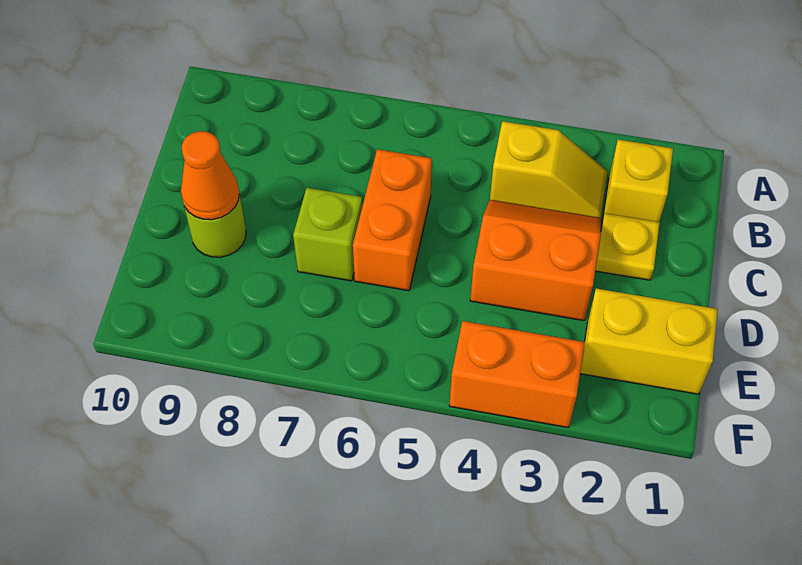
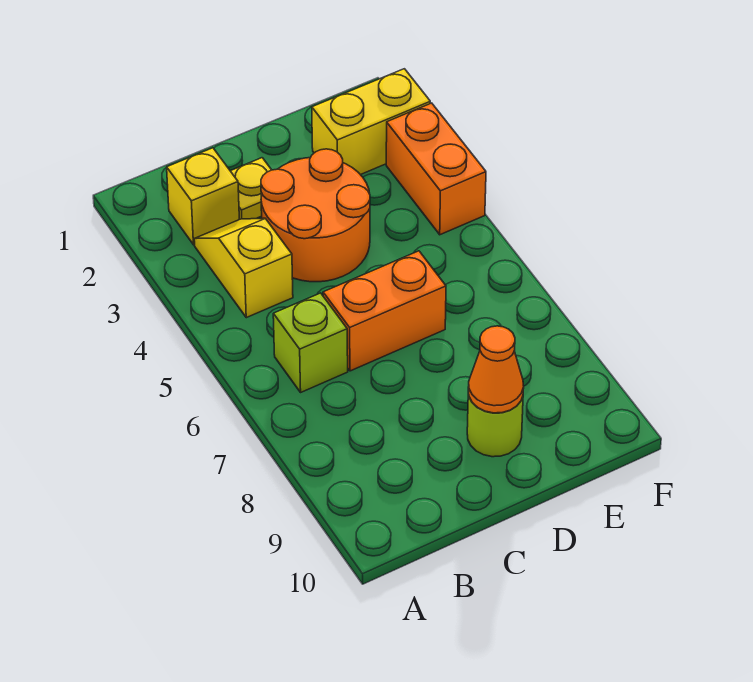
orange slope C3:D4 level 1 top D -> orange round brick C3:D4 level 1
lime brick D7 level 1 -> lime brick B6 level 1
yellow brick E1:E2 level 1 -> yellow brick E2:F2 level 1

